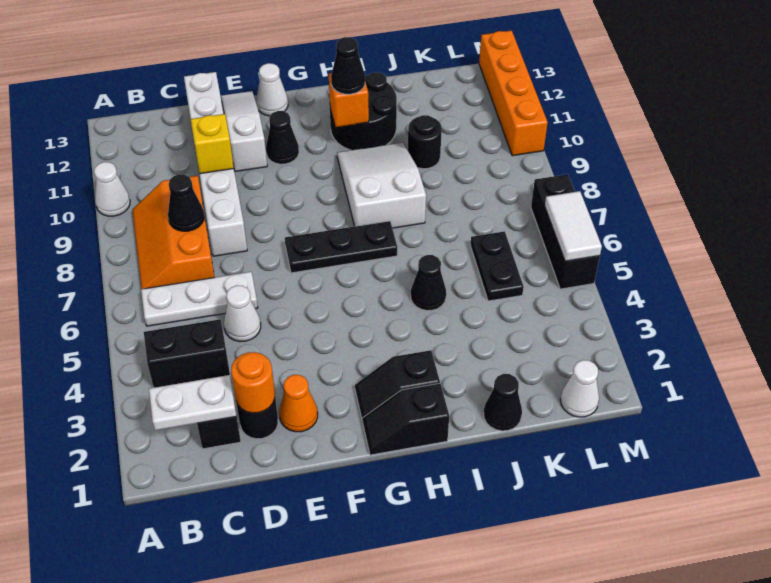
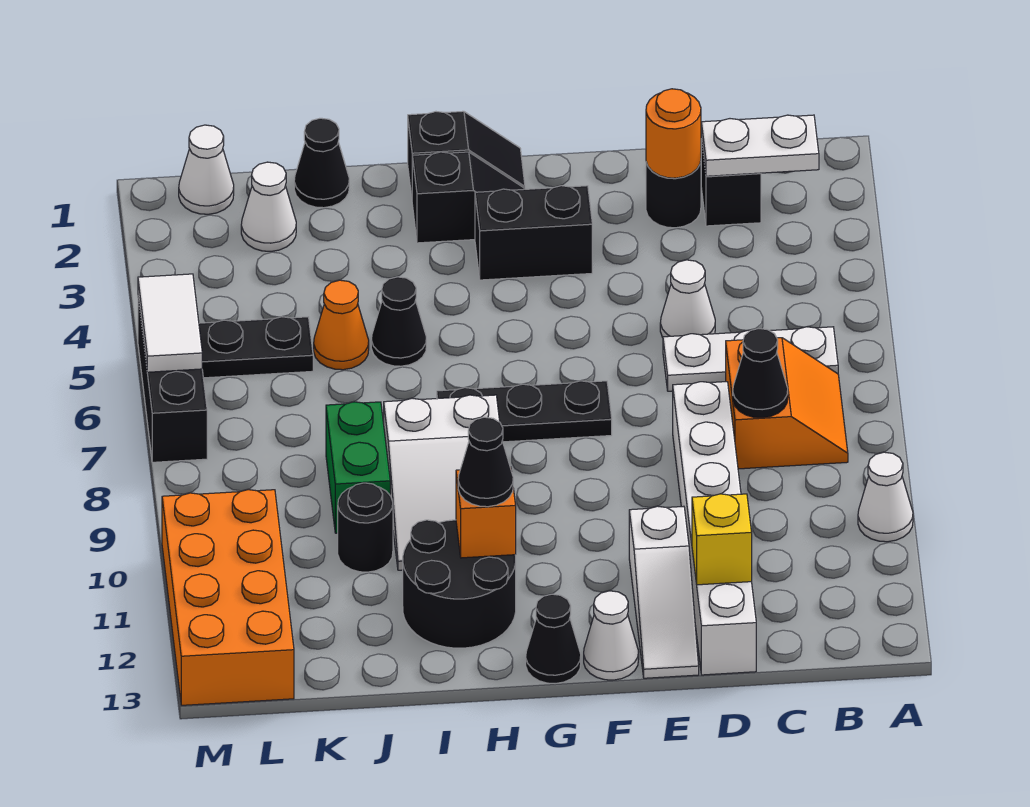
black brick B4:C4 level 1 -> black brick F3:G3 level 1
orange slope B7:C9 level 1 top C -> orange slope B7:C8 level 1 top C
yellow brick D10 level 2 -> yellow brick D12 level 2
orange cone E2 level 1 -> orange cone J5 level 1
black cone F11 level 1 -> black cone G13 level 1
none -> green brick J8:J9 level 1
none -> white cone K2 level 1
black plate K5:K6 level 1 -> black plate K5:L5 level 1
orange brick M10:M13 level 1 -> orange brick L10:M13 level 1

